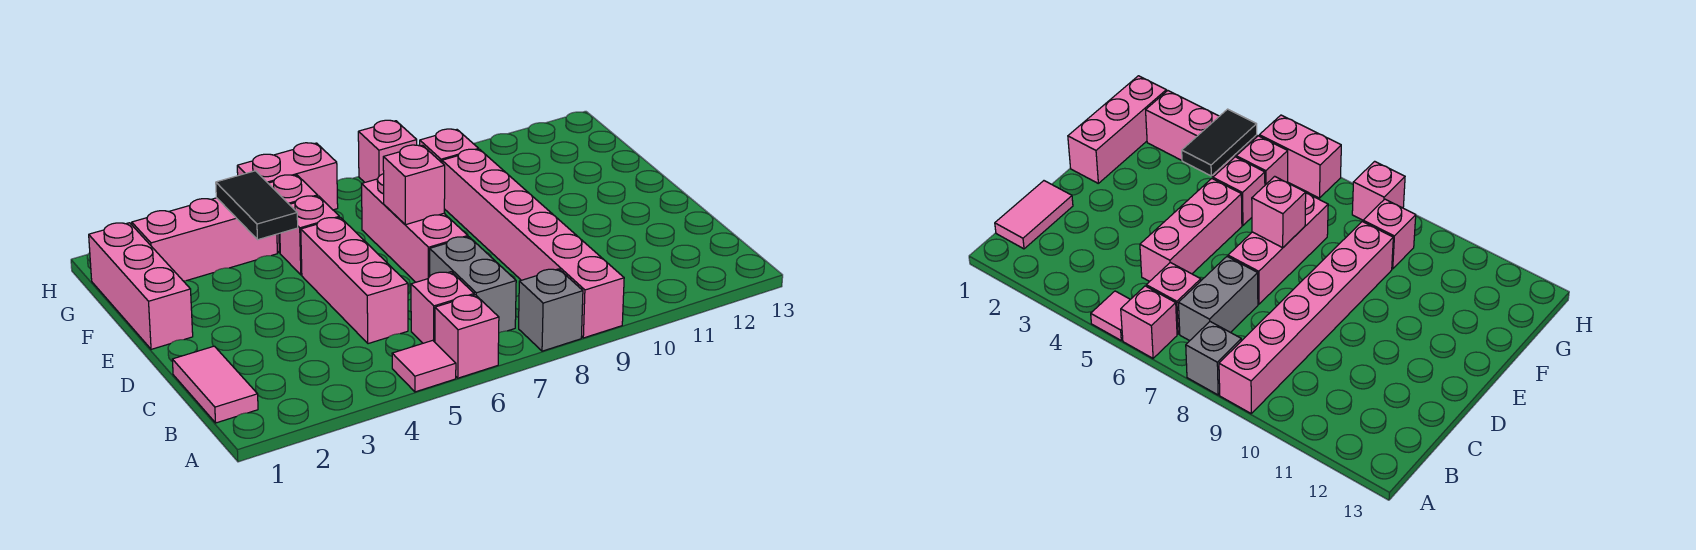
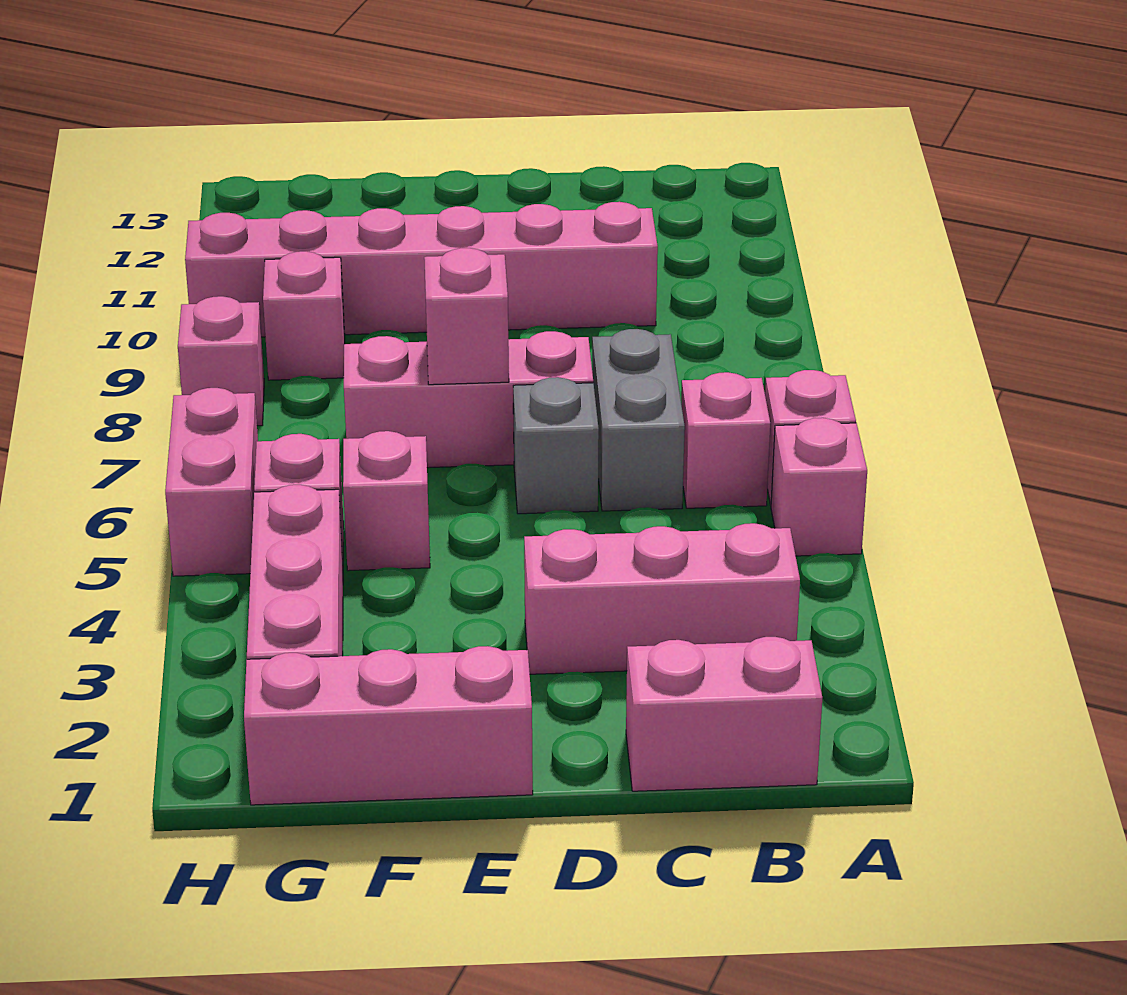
pink tile A5 level 1 -> pink brick A5 level 1
grey brick A8 level 1 -> grey brick D6 level 1
pink brick A9:F9 level 1 -> pink brick C10:H10 level 1
pink tile B1:C1 level 1 -> pink brick B1:C1 level 1
grey brick B7:C7 level 1 -> grey brick C6:C7 level 1
pink brick C5:E5 level 1 -> pink brick B3:D3 level 1
black tile F4:G4 level 2 -> none

